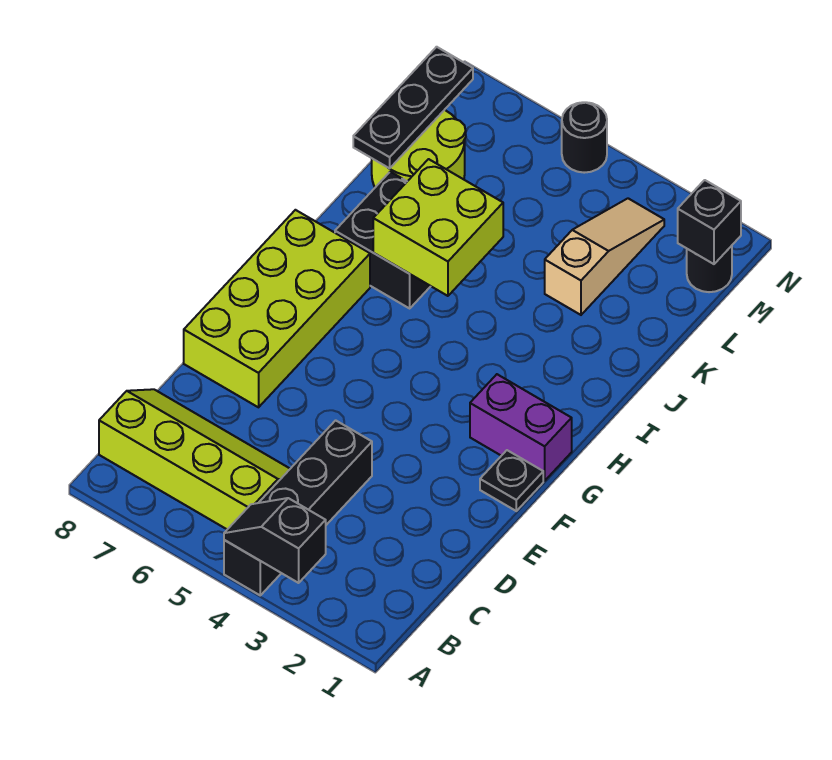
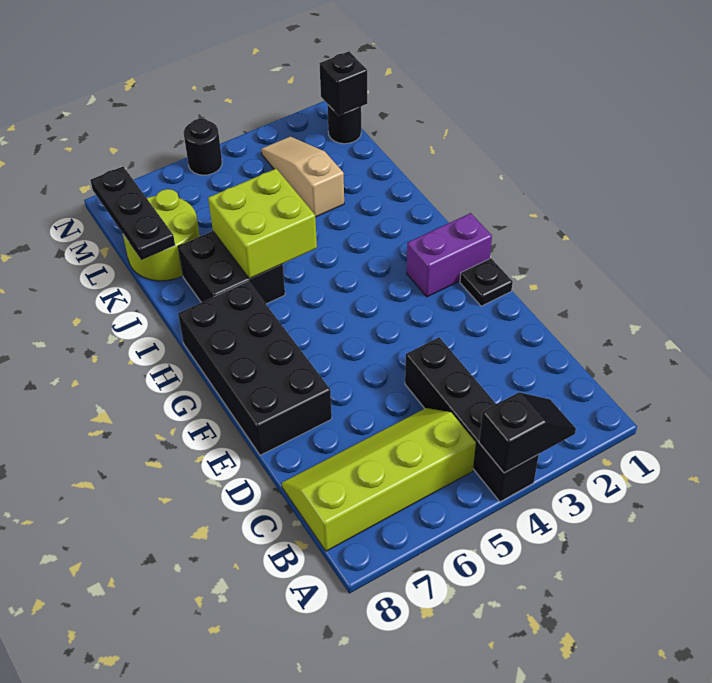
black slope A3:A4 level 2 top 3 -> black slope A3:A4 level 2 top 4
lime brick E7:H8 level 1 -> black brick E7:H8 level 1

